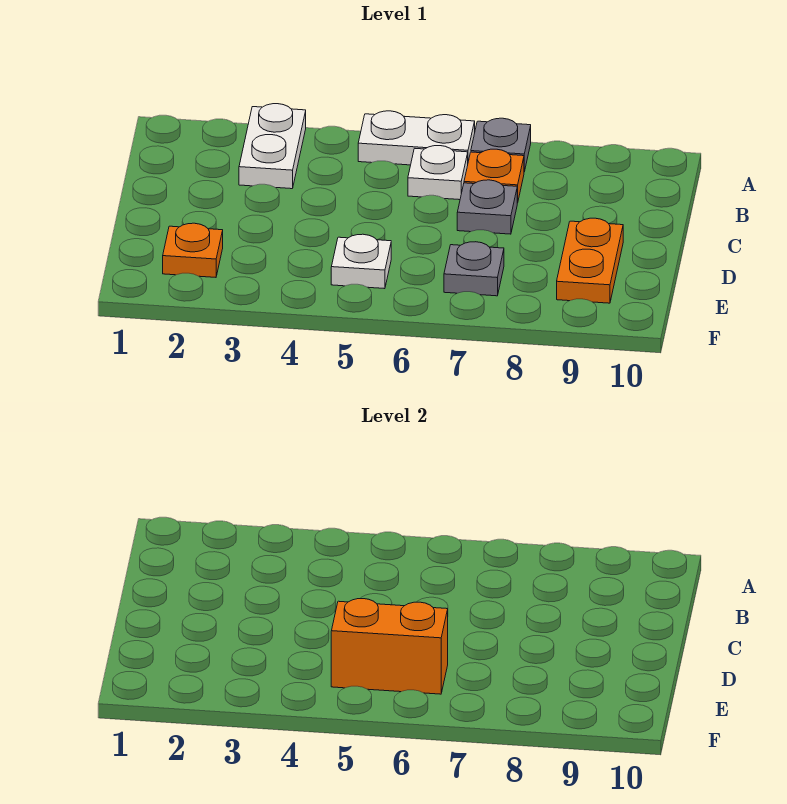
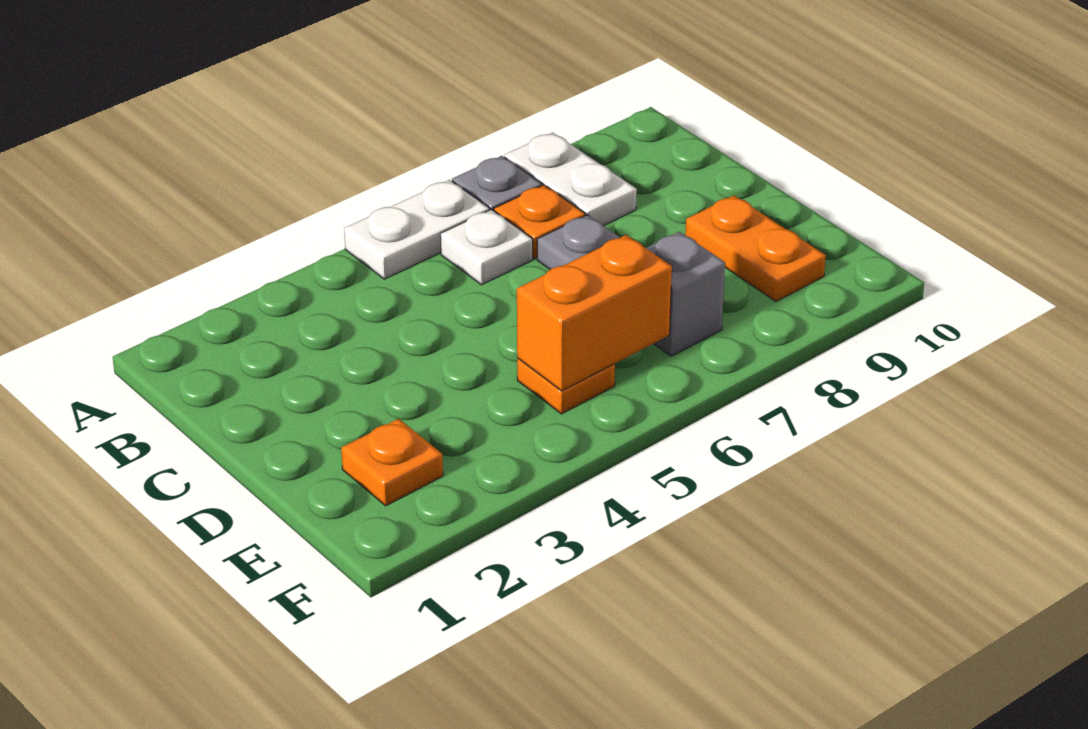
white plate A3:B3 level 1 -> white plate A8:B8 level 1
white plate E5 level 1 -> orange plate E5 level 1
grey plate E7 level 1 -> grey brick E7 level 1

